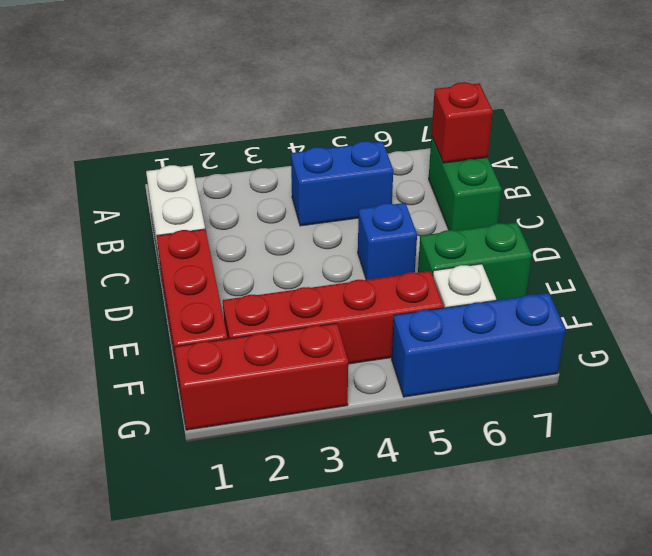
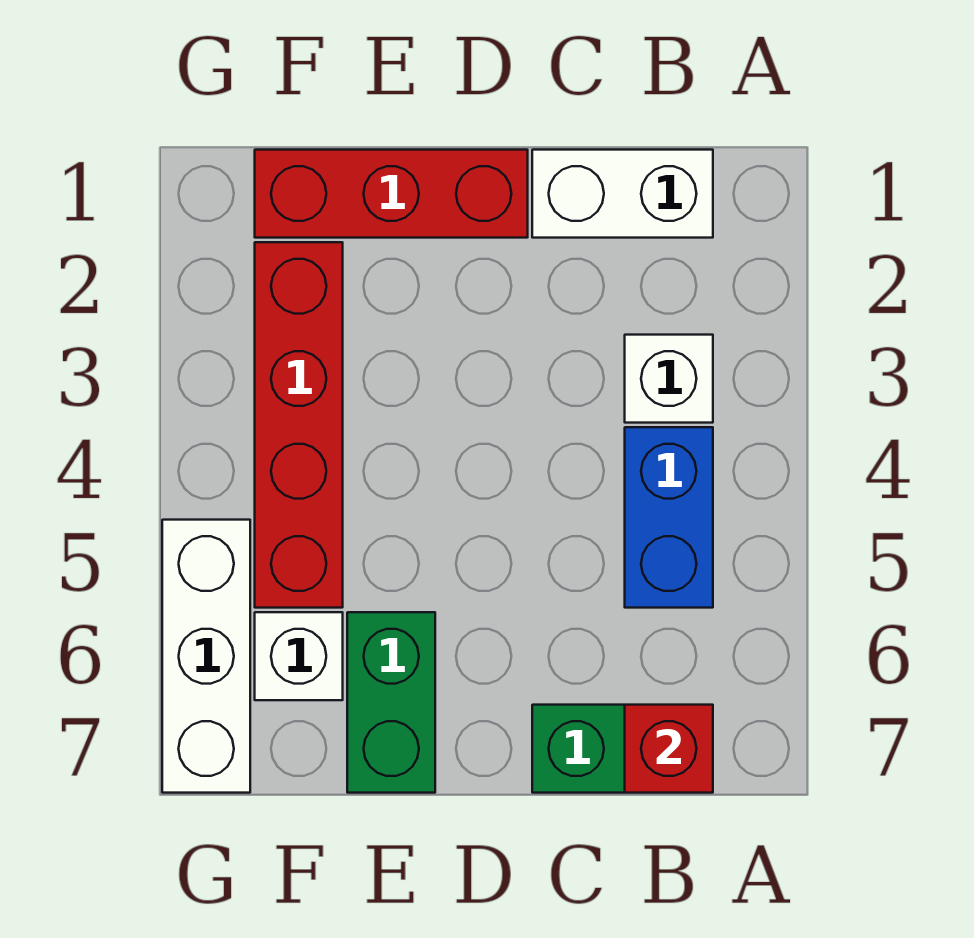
none -> white brick B3 level 1
blue brick D5 level 1 -> none
red brick G1:G3 level 1 -> none
blue brick G5:G7 level 1 -> white brick G5:G7 level 1

